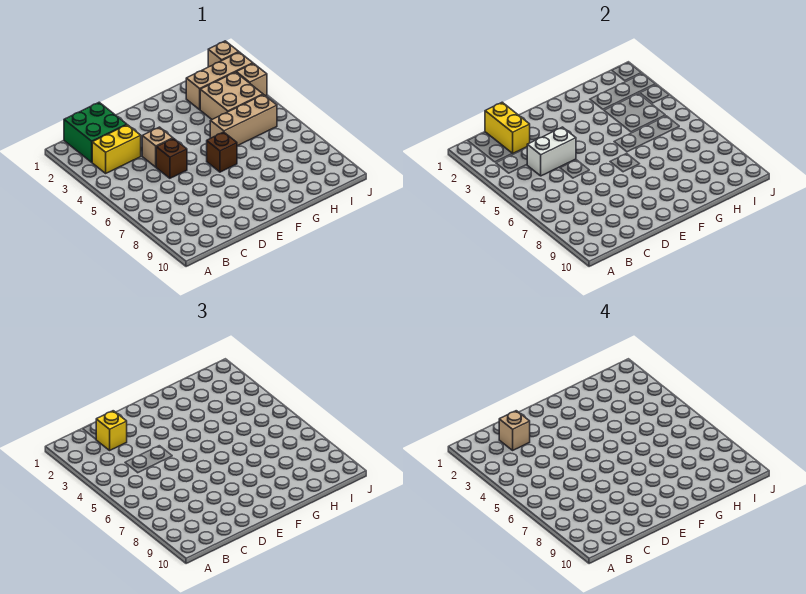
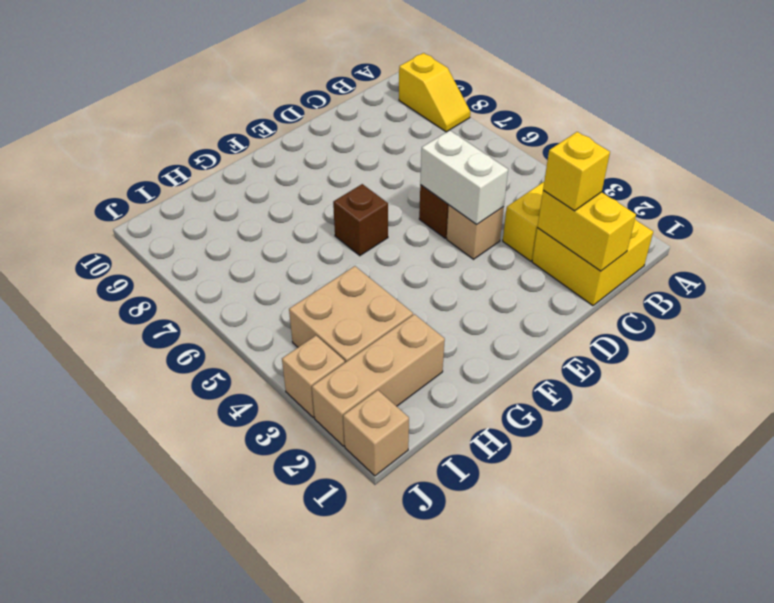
none -> yellow slope A8:A9 level 1 top 9
green brick B1:C2 level 1 -> yellow brick B1:C2 level 1
tan brick C2 level 4 -> none
white brick C4:D4 level 2 -> white brick D4:D5 level 2
tan brick G5:I5 level 1 -> none

